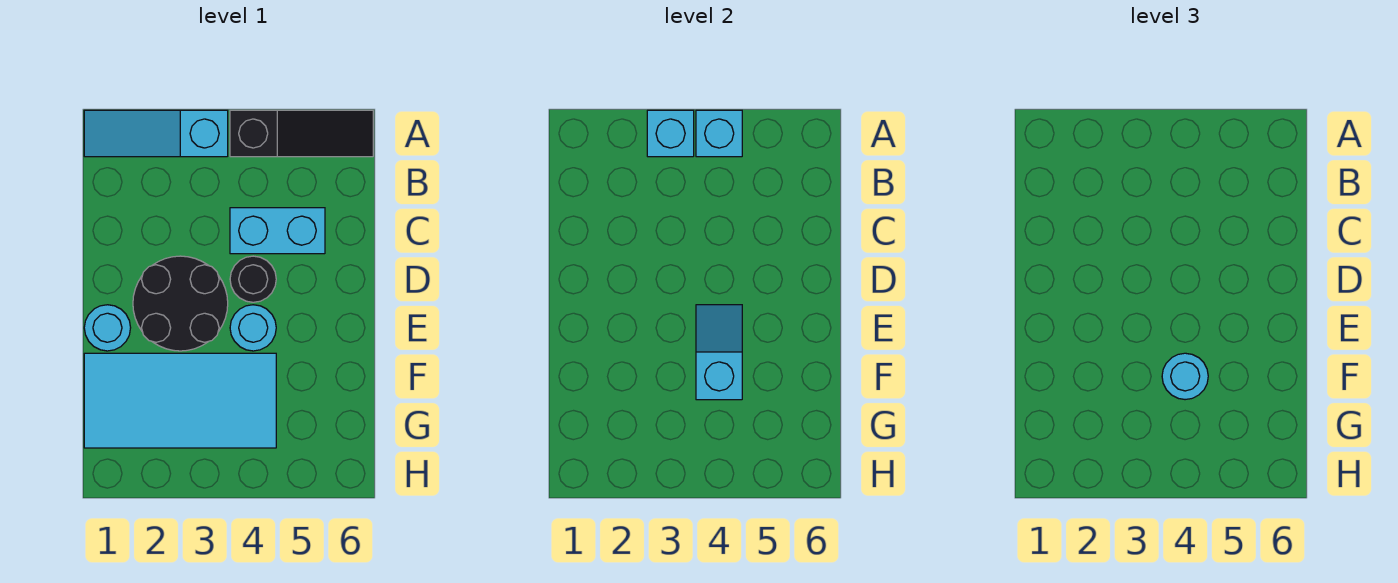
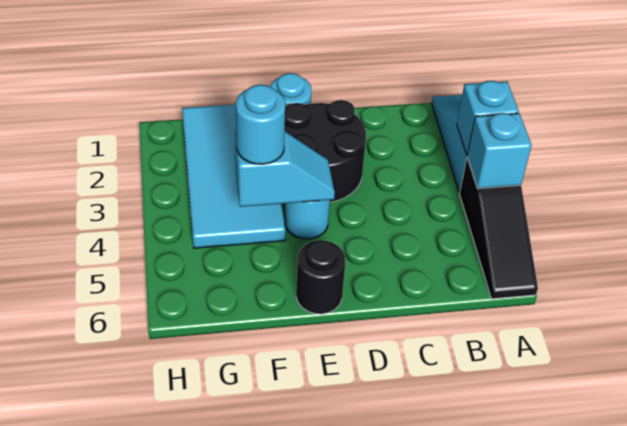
cyan brick C4:C5 level 1 -> none
black round brick D4 level 1 -> black round brick E6 level 1

